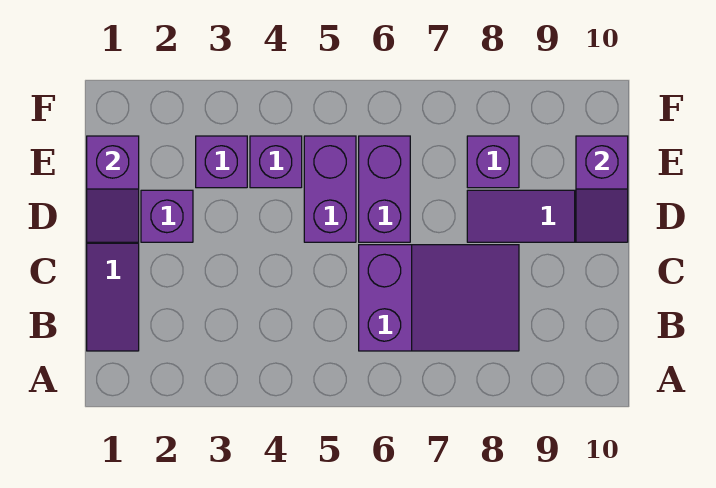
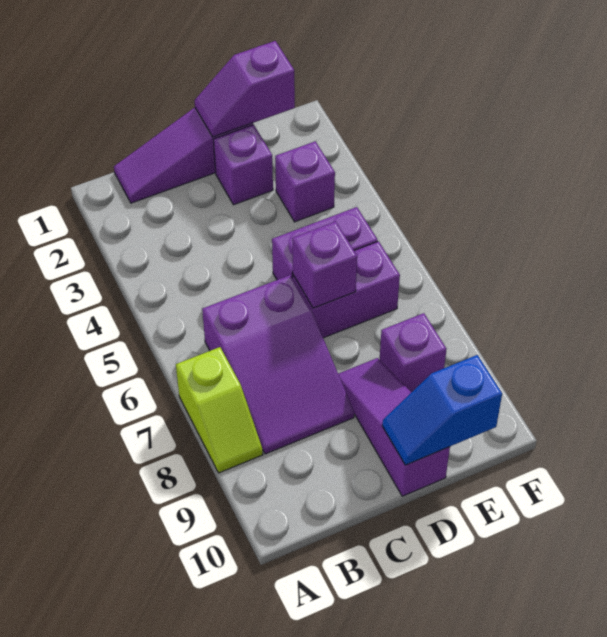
none -> lime slope A7:A8 level 1 top 7
purple slope D10:E10 level 2 top E -> blue slope D10:E10 level 2 top E
purple brick E4 level 1 -> purple brick D6 level 2

